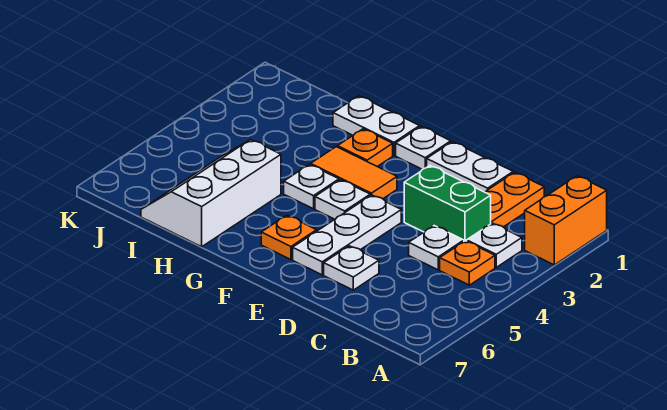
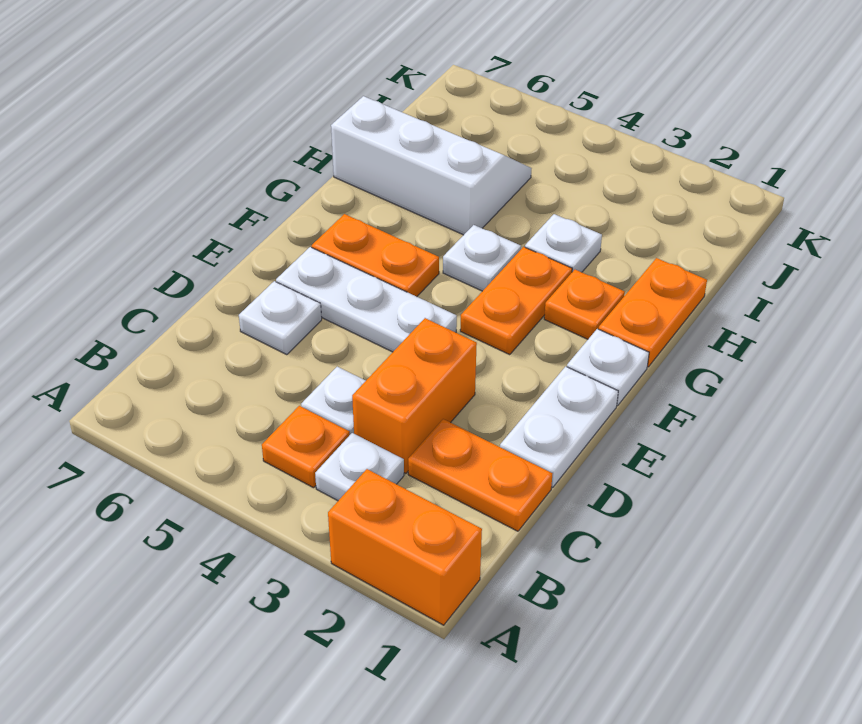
green brick C3:D3 level 1 -> orange brick C3:D3 level 1
orange tile F3:G3 level 1 -> orange plate F3:G3 level 1
white plate F4 level 1 -> white plate H3 level 1
orange plate F6 level 1 -> orange plate F5:F6 level 1
white plate G1:H1 level 1 -> orange plate G1:H1 level 1

